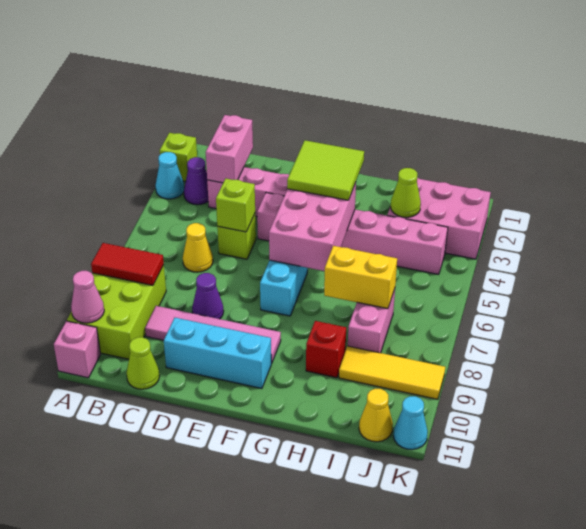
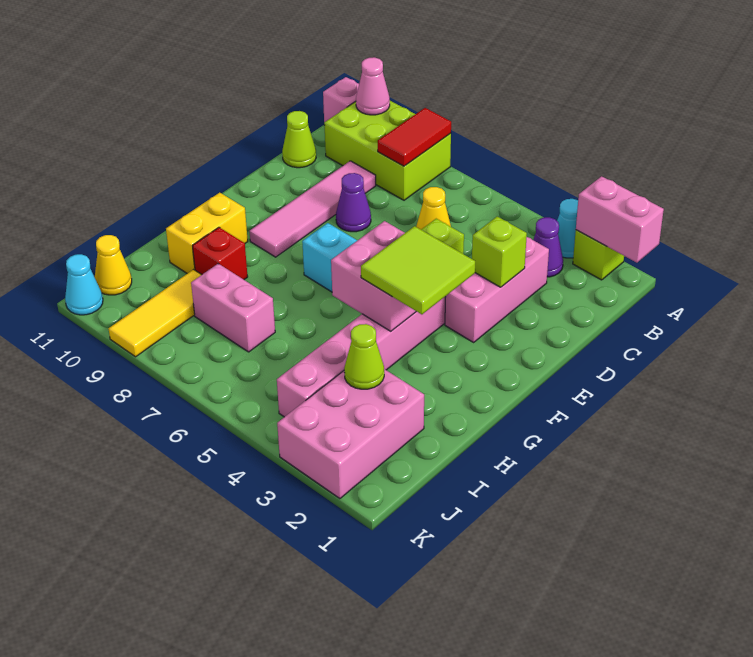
pink brick C2:C3 level 2 -> pink brick A1:A2 level 2
lime brick D5 level 2 -> lime brick D3 level 2
cyan brick D10:F10 level 1 -> none
pink brick F4:G6 level 2 -> pink brick F4:G5 level 2
yellow brick H7:I7 level 2 -> yellow brick G10:H10 level 1

